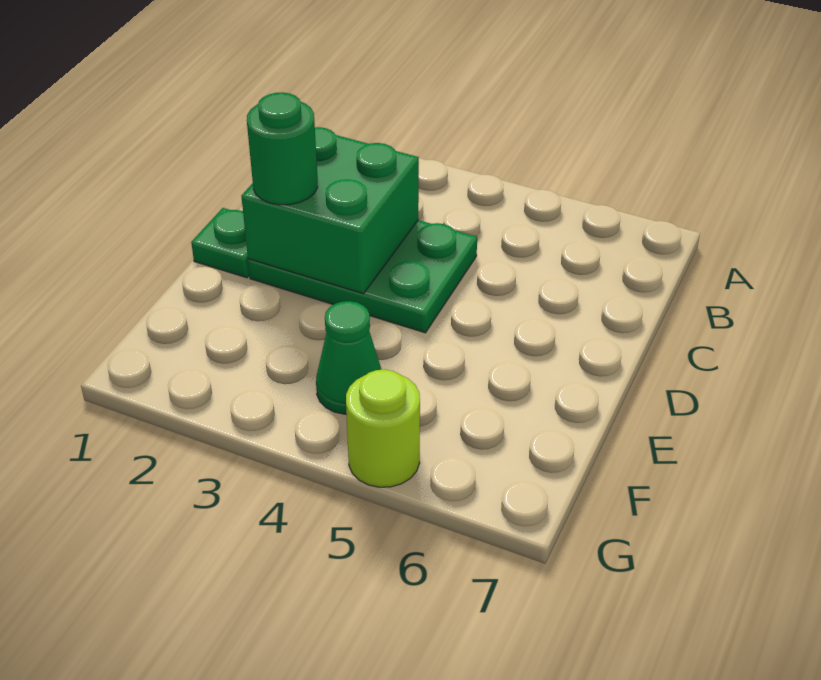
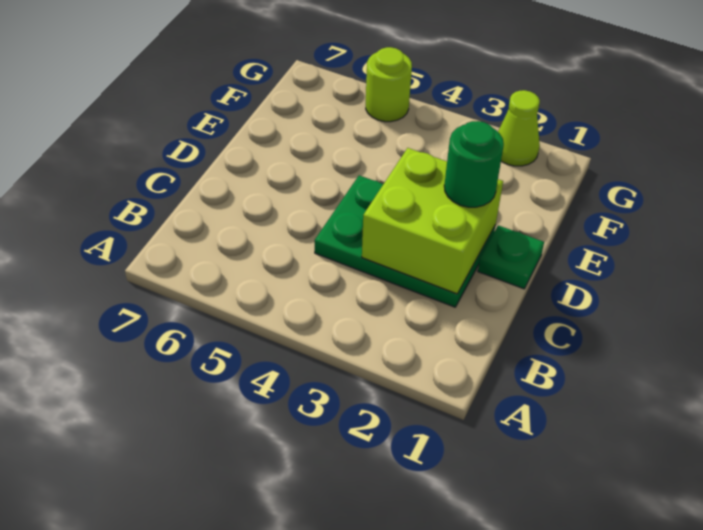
green brick C2:D3 level 2 -> lime brick C2:D3 level 2
green cone F4 level 1 -> none
none -> lime cone G2 level 1

